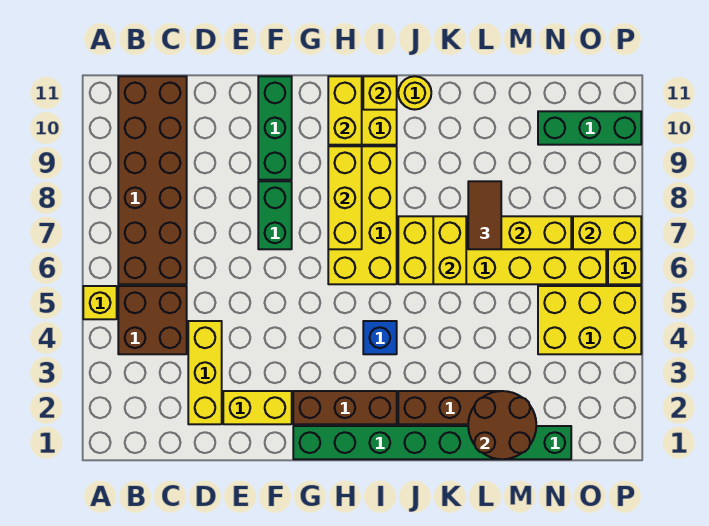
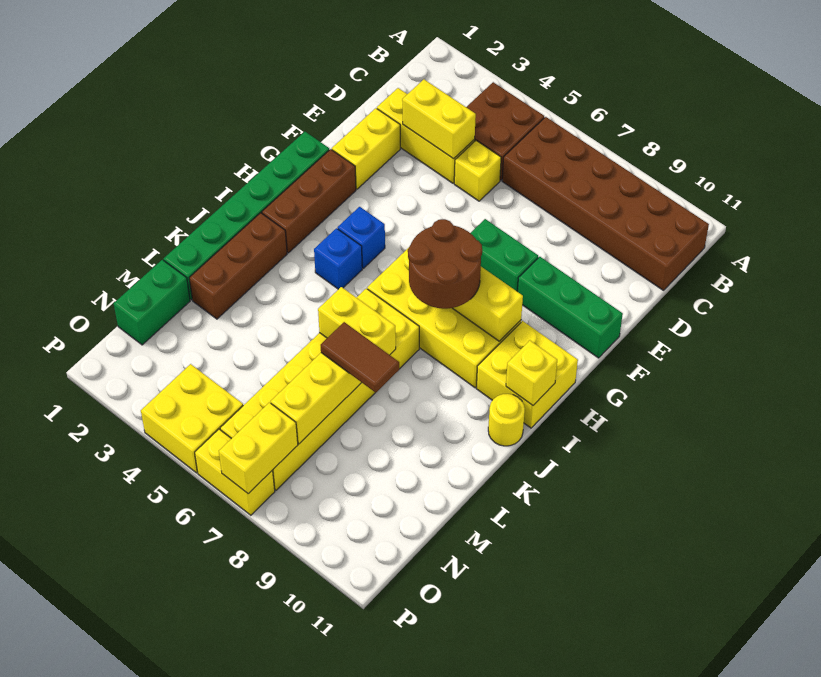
yellow brick A5 level 1 -> yellow brick D5 level 1
none -> blue brick H4 level 1
yellow brick H10:H11 level 2 -> yellow brick D3:D4 level 2
brown round brick L1:M2 level 2 -> brown round brick H7:I8 level 3
yellow brick N4:P5 level 1 -> yellow brick O4:P5 level 1
green brick N10:P10 level 1 -> none

